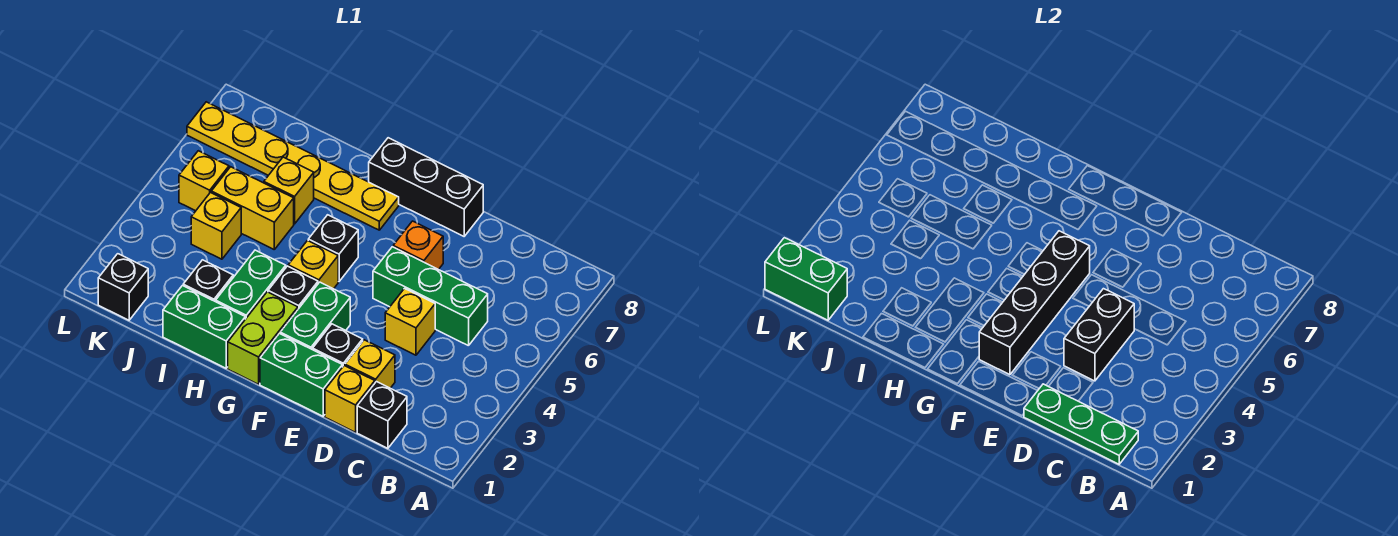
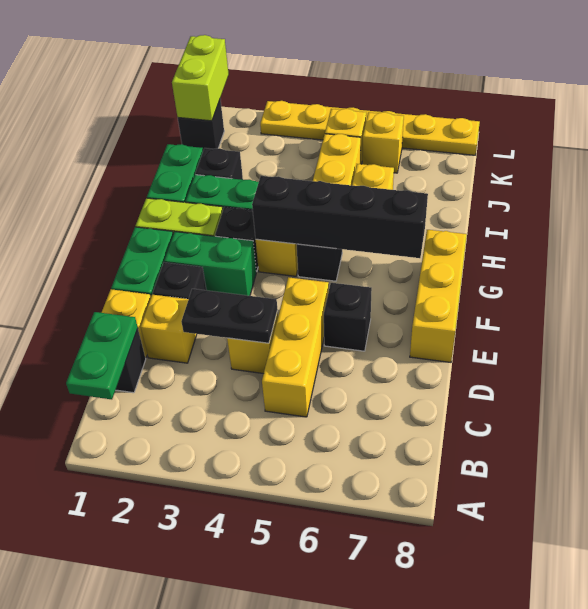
green plate B1:D1 level 2 -> green plate B1:C1 level 2
green brick C5:E5 level 1 -> yellow brick C5:E5 level 1
black brick D3:D4 level 2 -> black plate D3:D4 level 2
orange brick E6 level 1 -> black brick E6 level 1
black brick E8:G8 level 1 -> yellow brick E8:G8 level 1
black brick F2:F5 level 2 -> black brick G4:G7 level 2
yellow plate G7:L7 level 1 -> yellow plate L3:L8 level 1
yellow brick J4 level 1 -> yellow brick K6 level 1
green brick K1:L1 level 2 -> lime brick K1:L1 level 2

